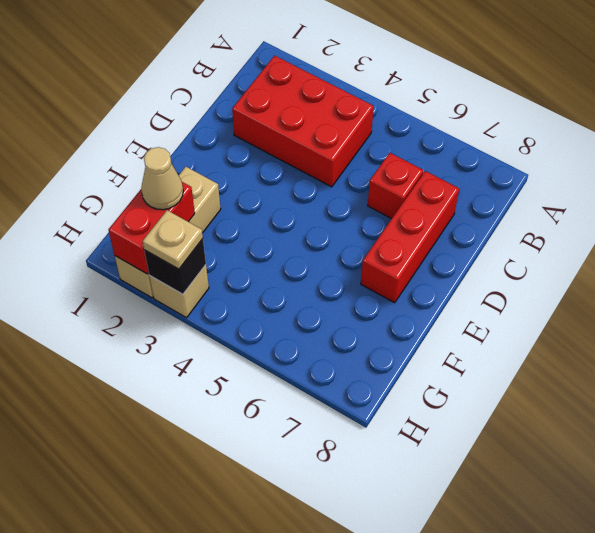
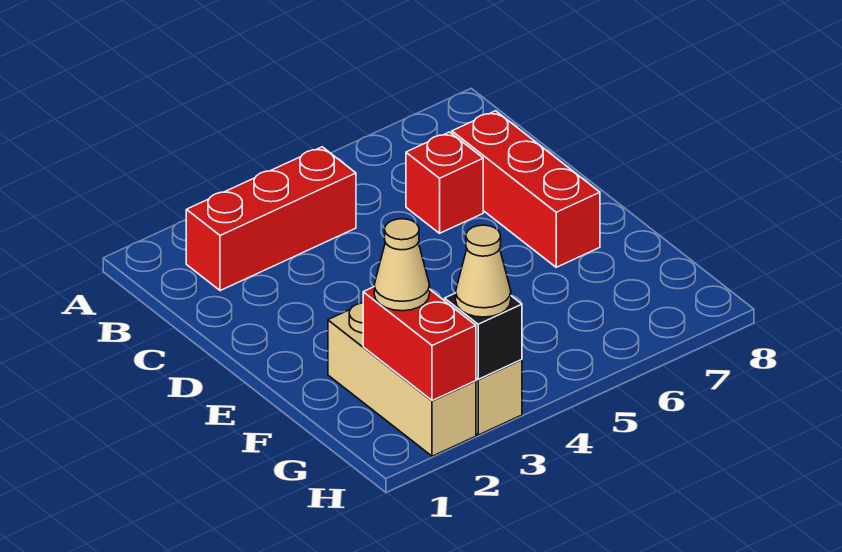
red brick B2:C4 level 1 -> red brick B2:B4 level 1
tan plate H3 level 3 -> tan cone H3 level 3

